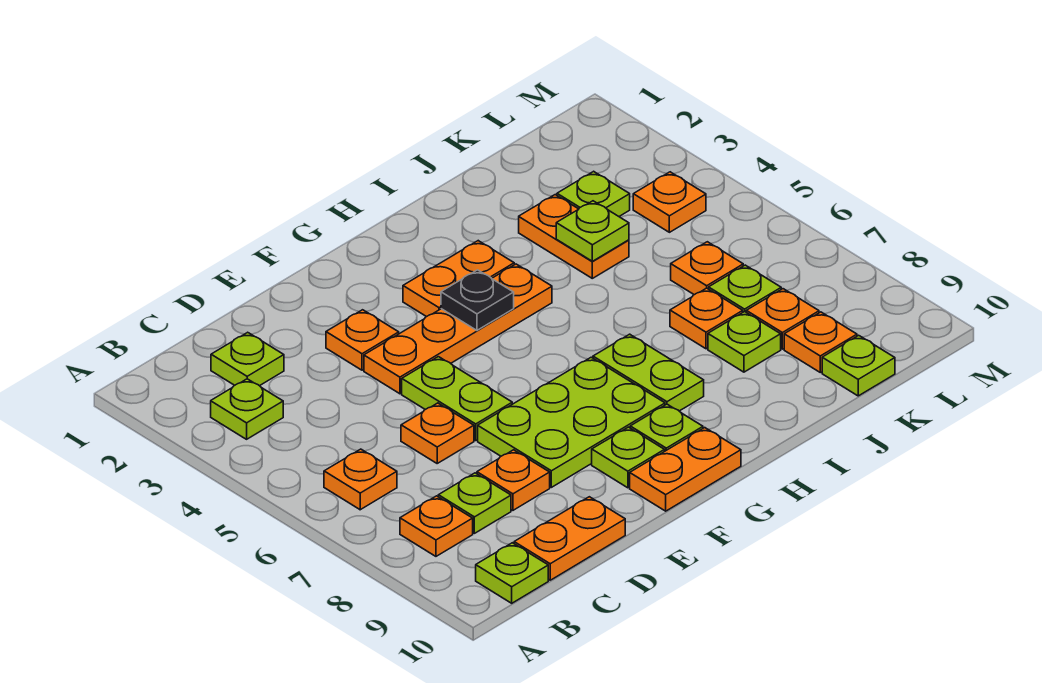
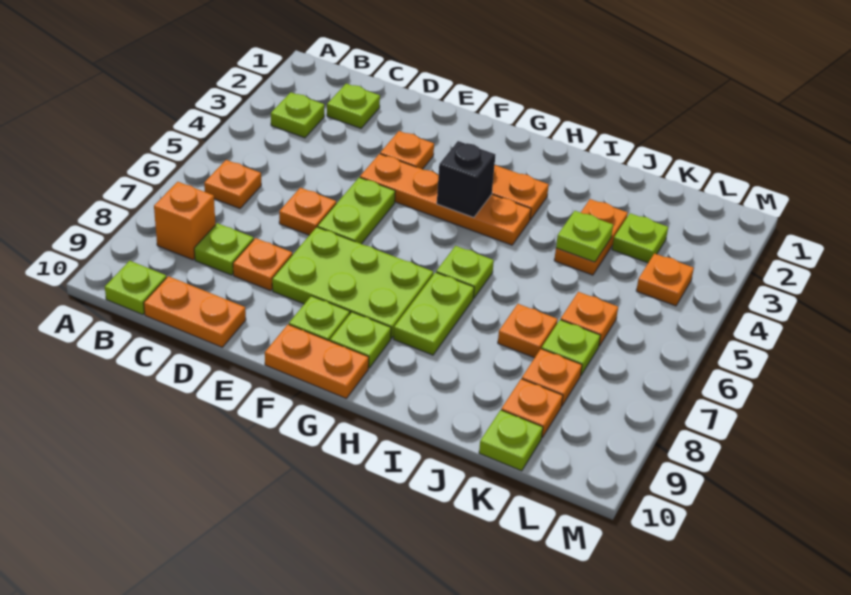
orange plate B8 level 1 -> orange brick B8 level 1
black plate G4 level 2 -> black brick G4 level 2
lime plate J8 level 1 -> lime plate H6 level 1

